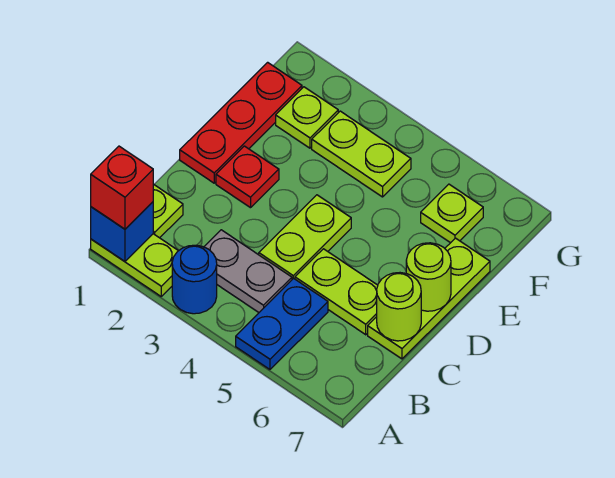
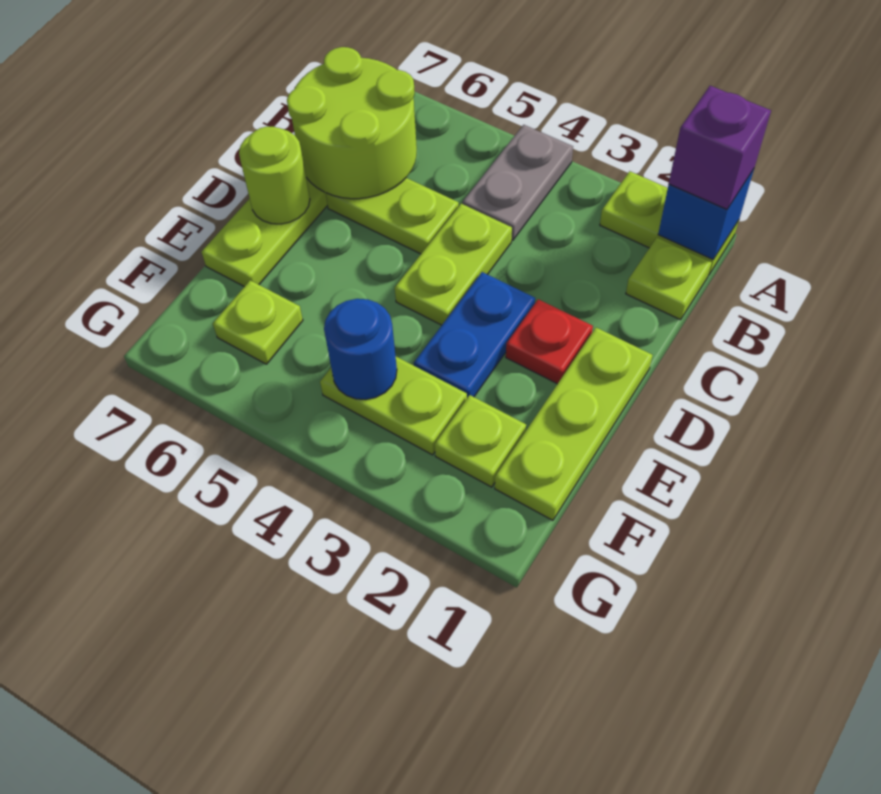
red brick A1 level 3 -> purple brick A1 level 3
blue round brick A3 level 1 -> blue round brick F4 level 2
blue plate A5:B5 level 1 -> blue plate D3:E3 level 1
grey plate B3:B4 level 1 -> grey plate A4:B4 level 1
lime round brick C7 level 2 -> lime round brick B6:C7 level 2
red plate D1:F1 level 1 -> lime plate D1:F1 level 1

